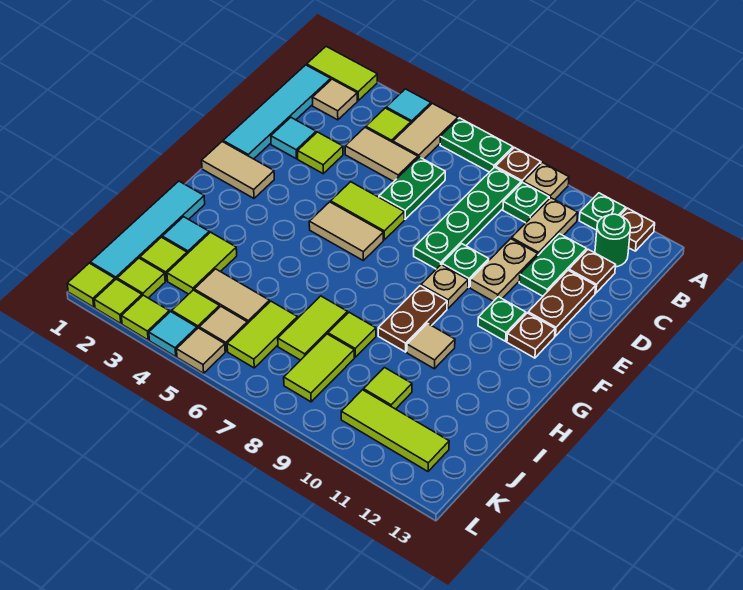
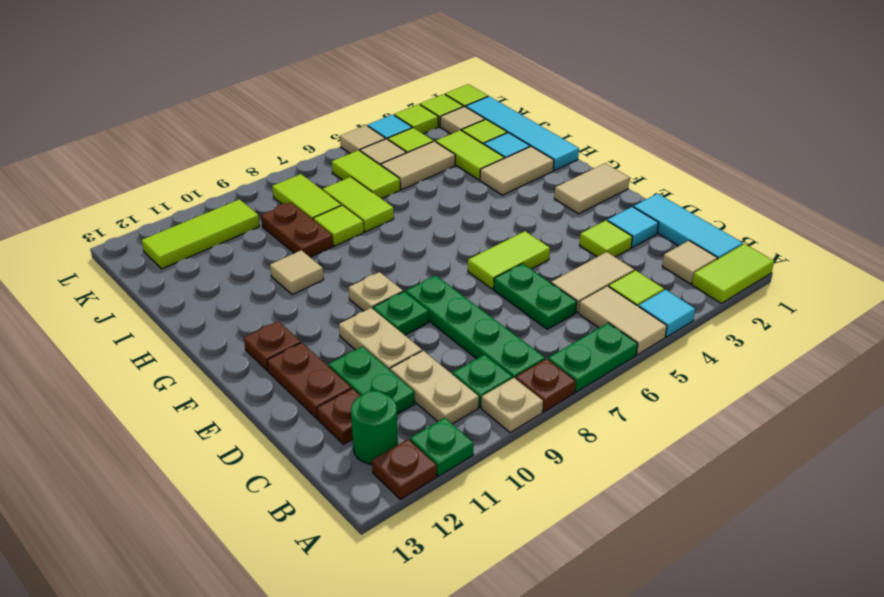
cyan tile B1:E1 level 1 -> cyan tile B1:D1 level 1
tan tile F5:F6 level 1 -> tan tile H2:H3 level 1
green plate F11 level 1 -> none
brown plate G9:H9 level 1 -> brown plate I9:J9 level 1
lime tile J10 level 1 -> none
lime tile K2 level 1 -> tan tile K2 level 1

